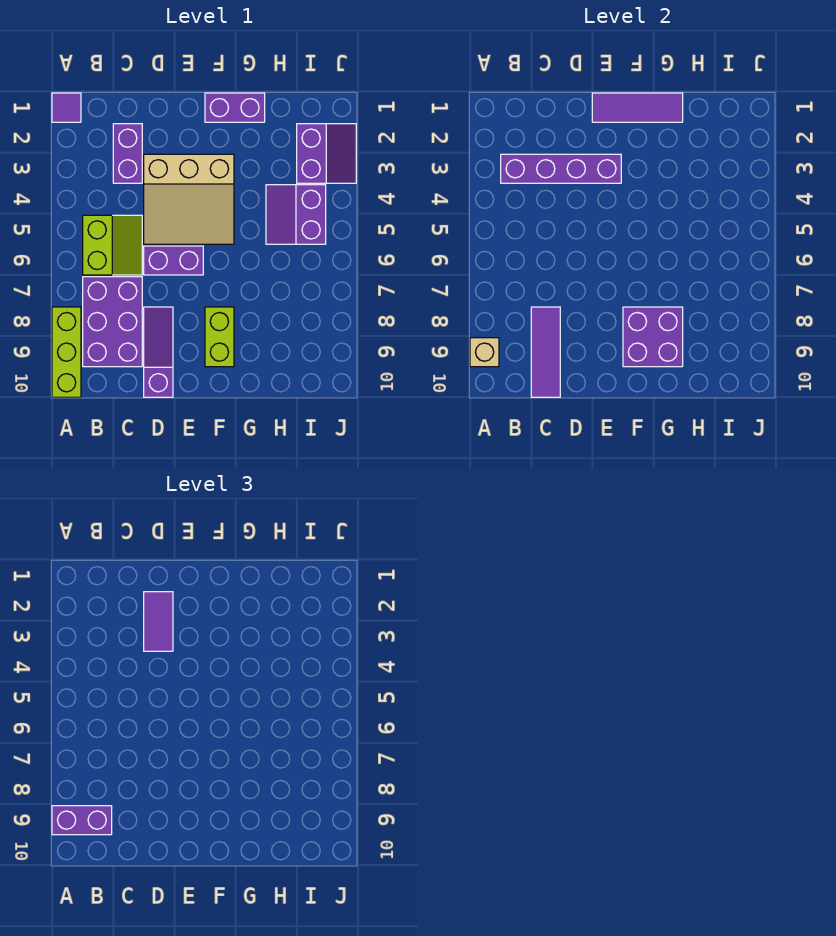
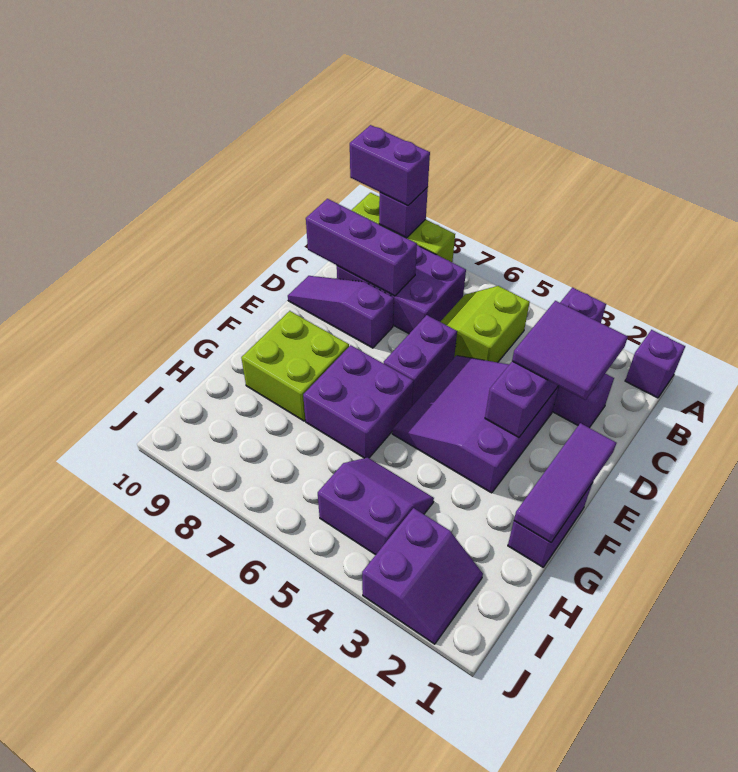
purple tile A1 level 1 -> purple brick A1 level 1
tan brick A9 level 2 -> purple brick A9 level 2
purple brick A9:B9 level 3 -> purple brick A9:A10 level 3
lime slope B5:C6 level 1 top B -> lime slope B5:C6 level 1 top 5
purple tile C8:C10 level 2 -> purple brick C8:C10 level 2
purple tile D2:D3 level 3 -> purple tile C2:D3 level 3
tan slope D3:F5 level 1 top 3 -> purple slope D3:F5 level 1 top 3
purple slope D8:D10 level 1 top 10 -> purple slope D8:D10 level 1 top 8
lime brick F8:F9 level 1 -> lime brick F8:G9 level 1
purple brick F8:G9 level 2 -> purple brick F6:G7 level 1
purple slope I2:J3 level 1 top I -> purple slope I2:J3 level 1 top 3

